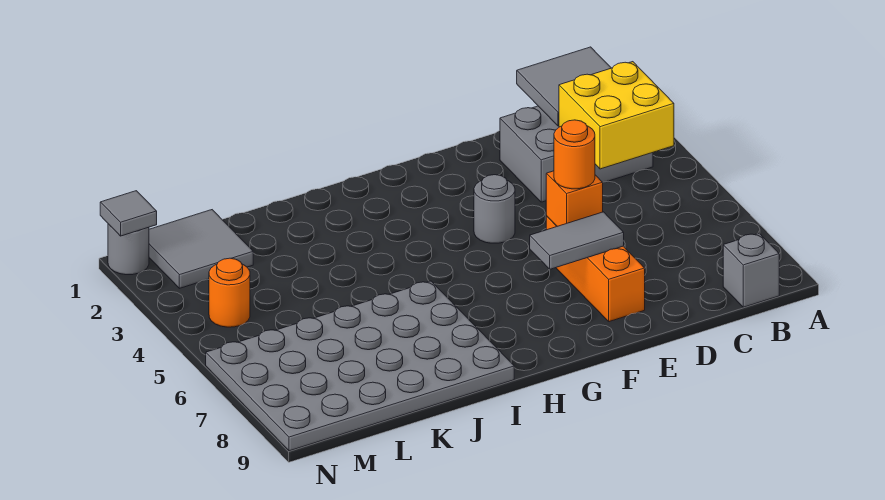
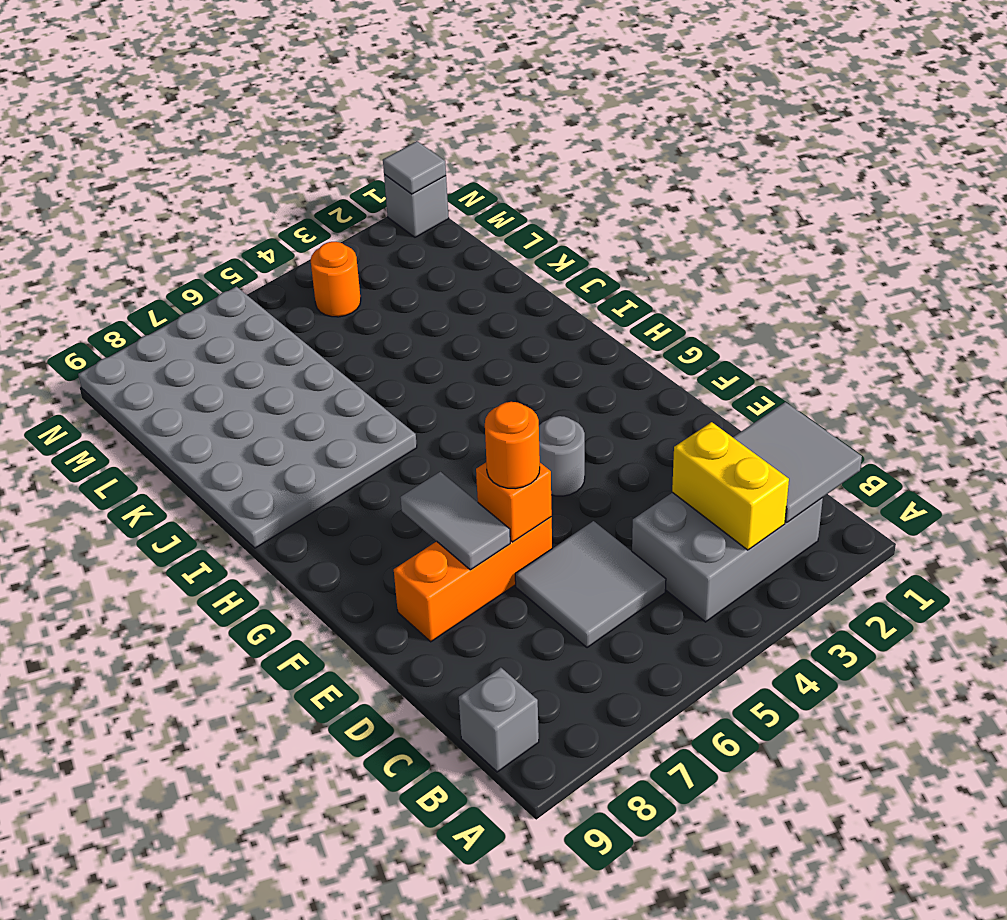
grey brick B2:D3 level 1 -> grey brick B2:C4 level 1
yellow brick B3:C4 level 2 -> yellow brick B3:C3 level 2
grey tile L1:M2 level 1 -> grey tile C5:D6 level 1
grey round brick N1 level 1 -> grey brick N1 level 1

